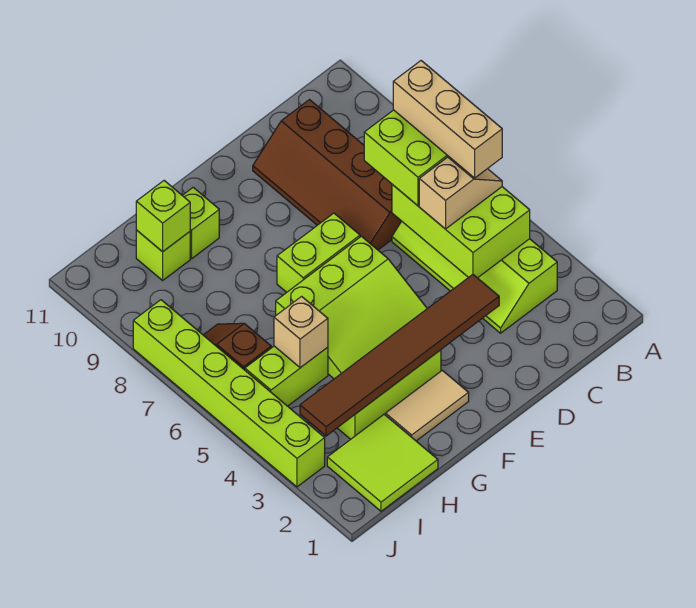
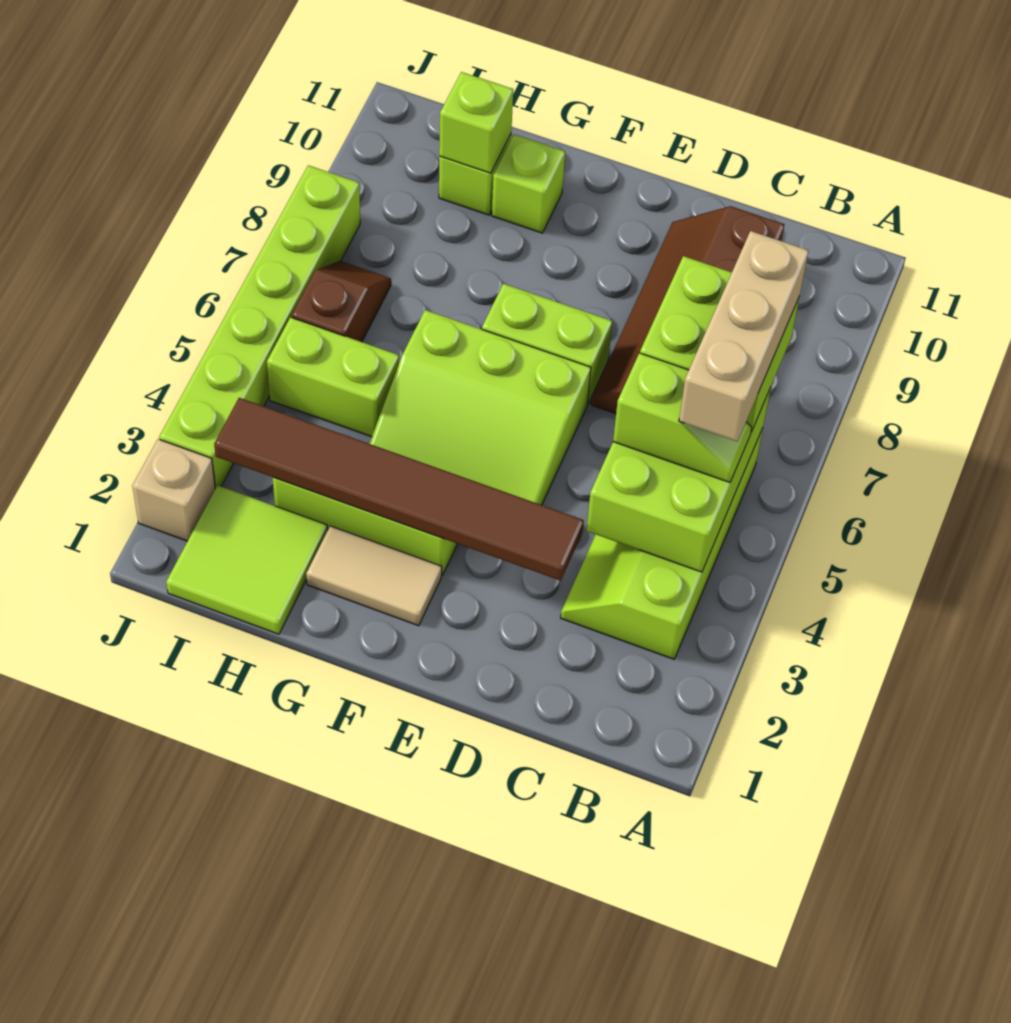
tan slope B5:C5 level 3 top C -> lime slope B5:C5 level 3 top C
tan brick H5 level 2 -> tan brick J2 level 1

